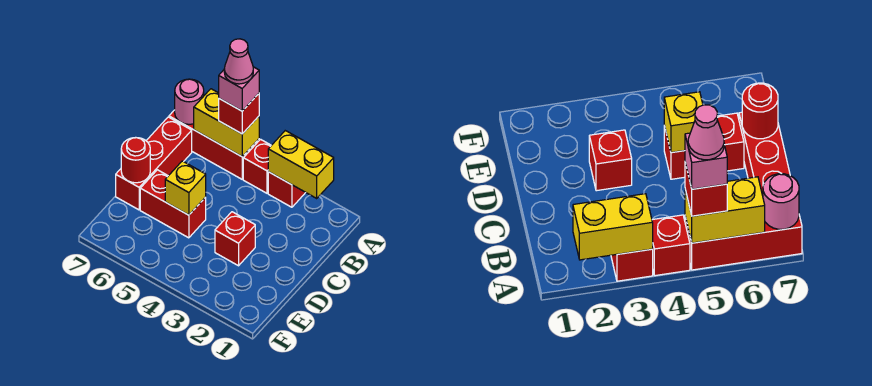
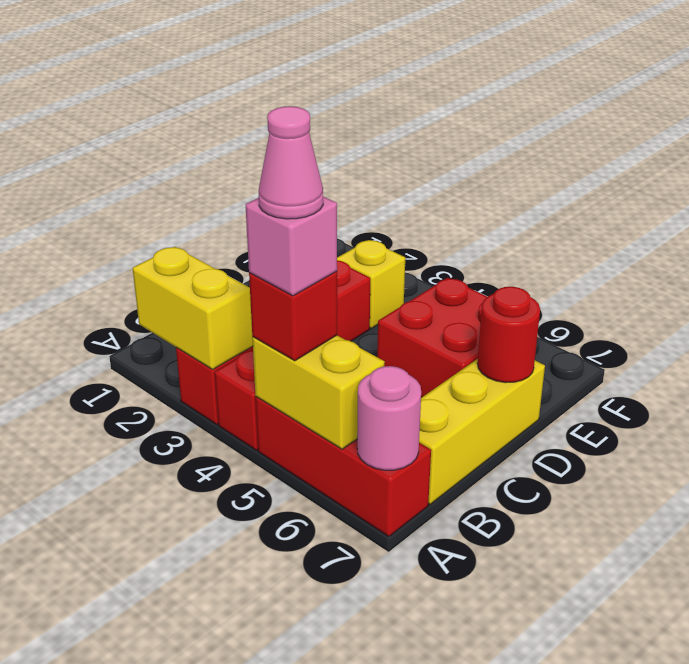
red brick B7:D7 level 1 -> yellow brick B7:D7 level 1
red brick D5:D6 level 1 -> red brick D5:E6 level 1
yellow brick D5 level 2 -> yellow brick E3 level 1

